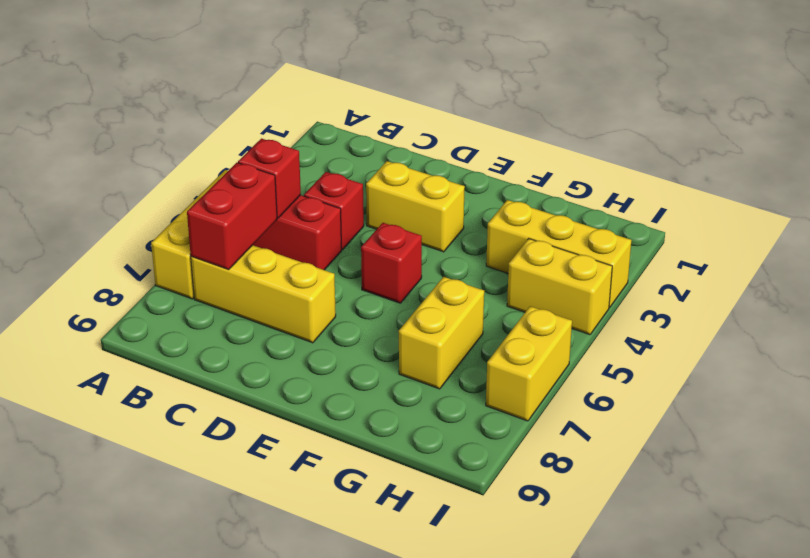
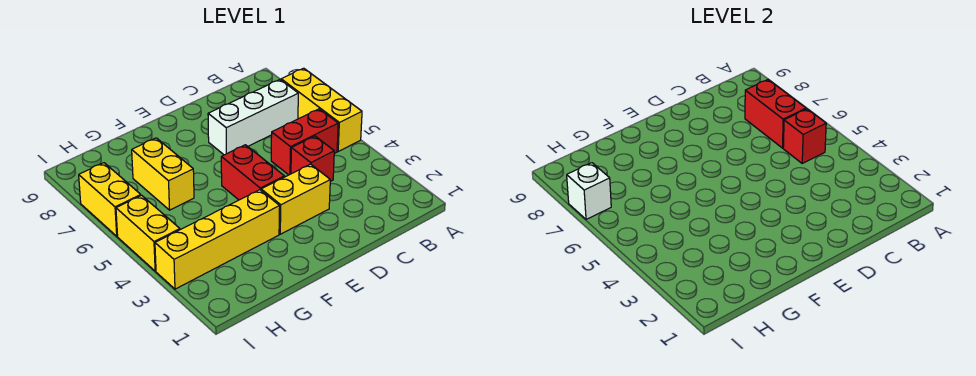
yellow brick B7:D7 level 1 -> white brick B7:D7 level 1
red brick E5 level 1 -> red brick E4:E5 level 1
yellow brick G3:I3 level 1 -> yellow brick F3:I3 level 1
yellow brick H4:I4 level 1 -> yellow brick I4:I5 level 1
none -> white brick I7 level 2

